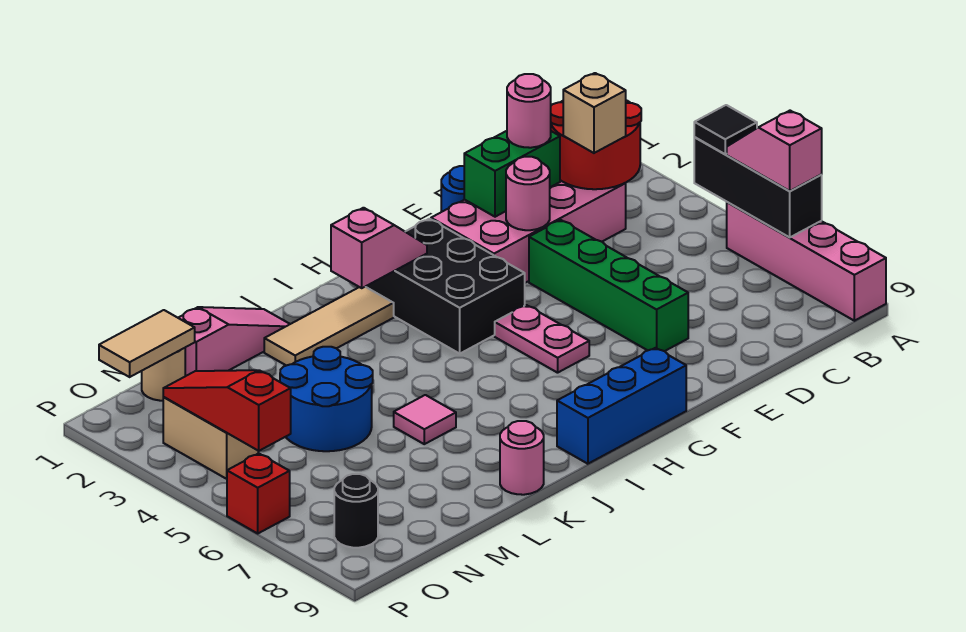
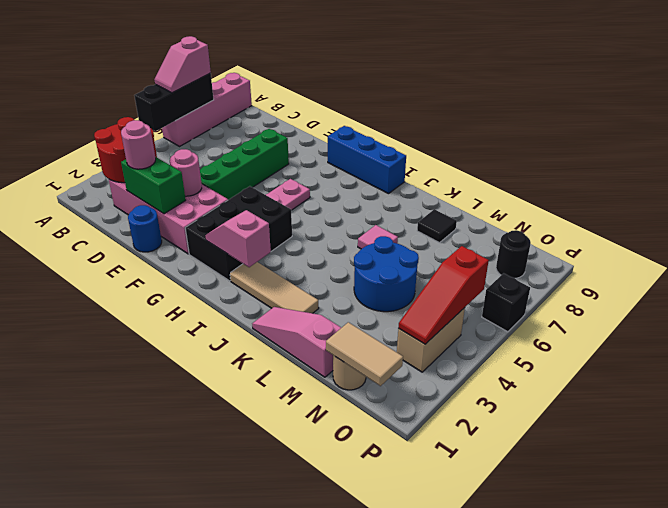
black tile A5 level 3 -> black tile L8 level 1
tan brick C3 level 3 -> none
pink round brick K9 level 1 -> none
red brick P6 level 1 -> black brick P6 level 1

